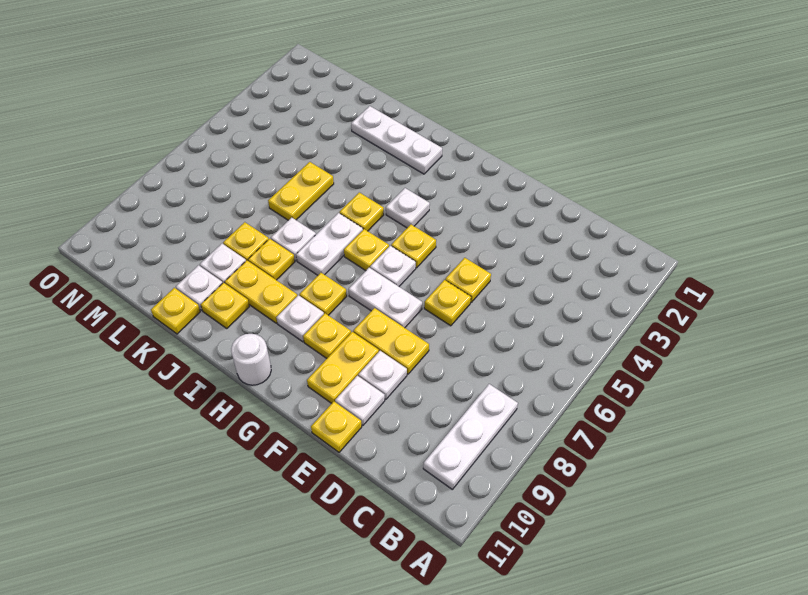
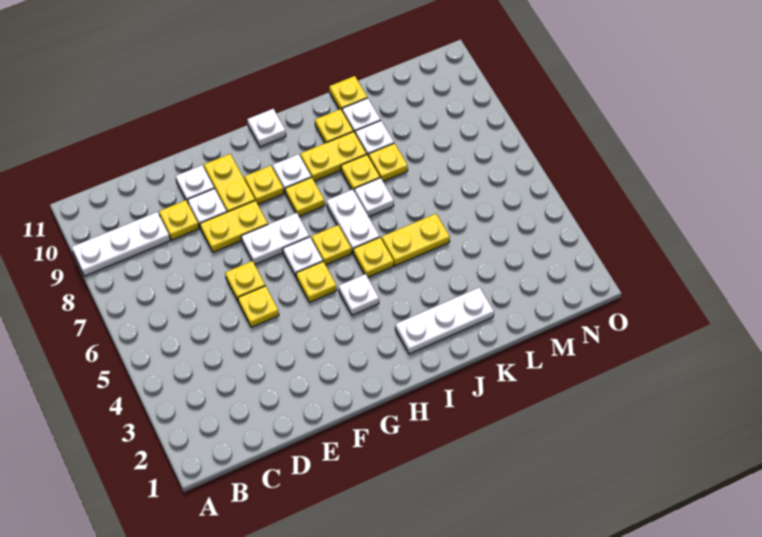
white plate B8:B10 level 1 -> white plate A9:C9 level 1
yellow plate E11 level 1 -> yellow plate D9 level 1
white round brick H11 level 1 -> white plate H11 level 1
yellow plate K5:K6 level 1 -> yellow plate J5:K5 level 1

